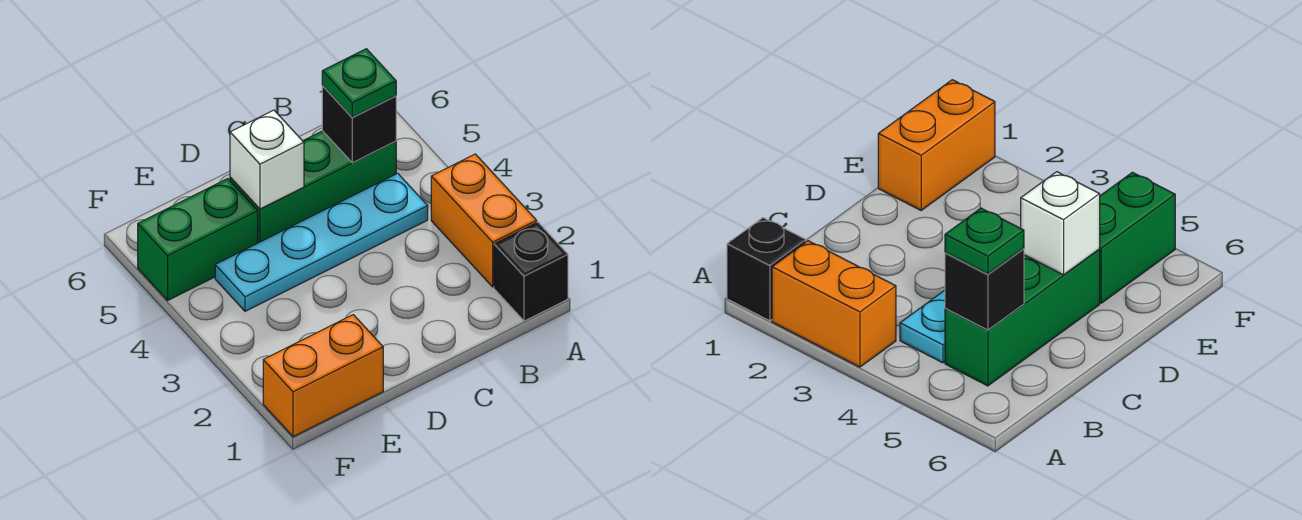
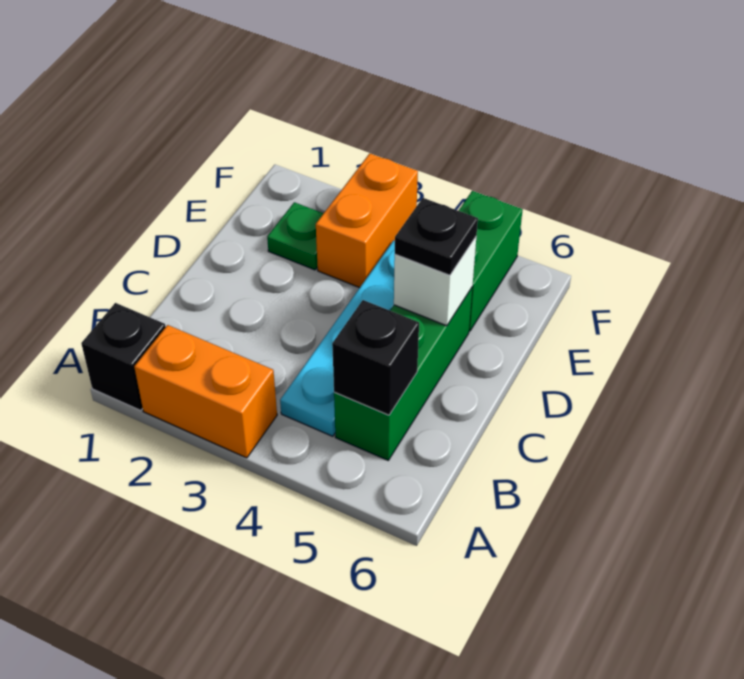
green plate B5 level 3 -> green plate E2 level 1
none -> black plate D5 level 3
orange brick E1:F1 level 1 -> orange brick E3:F3 level 1

